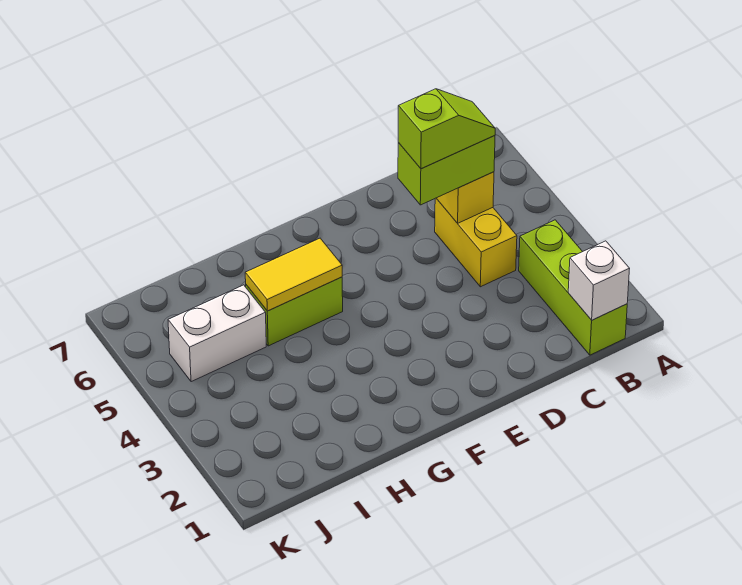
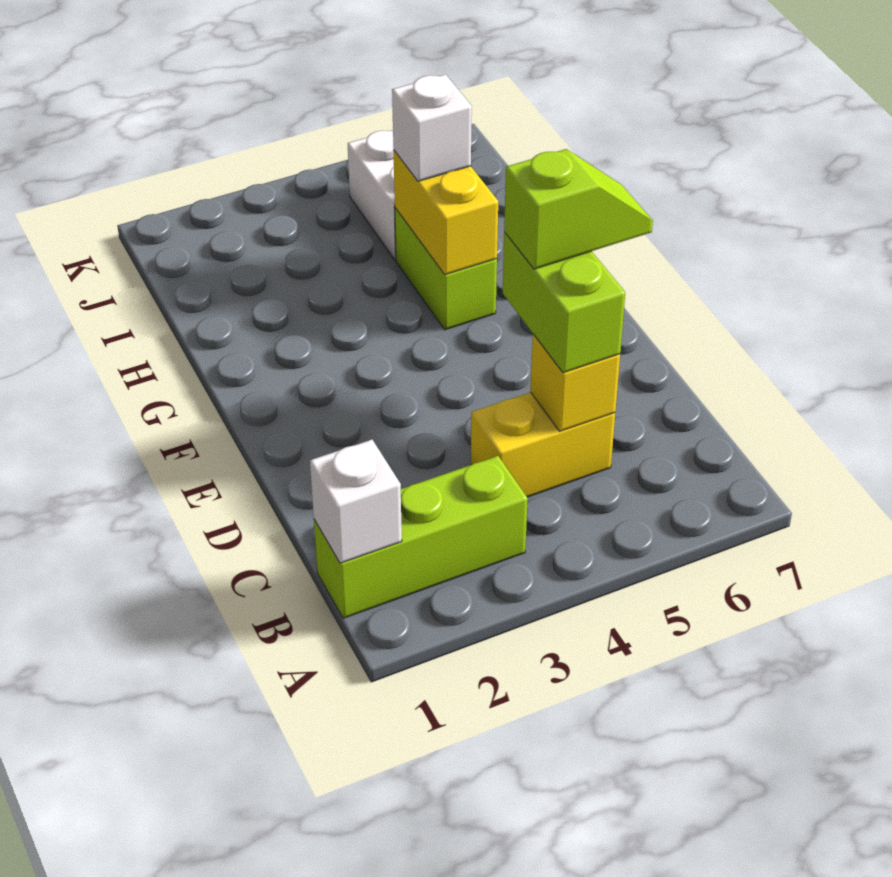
lime slope C5:D5 level 4 top D -> lime slope D5:D6 level 4 top 5
yellow tile G5:H5 level 2 -> yellow brick G5:H5 level 2
none -> white brick H5 level 3

